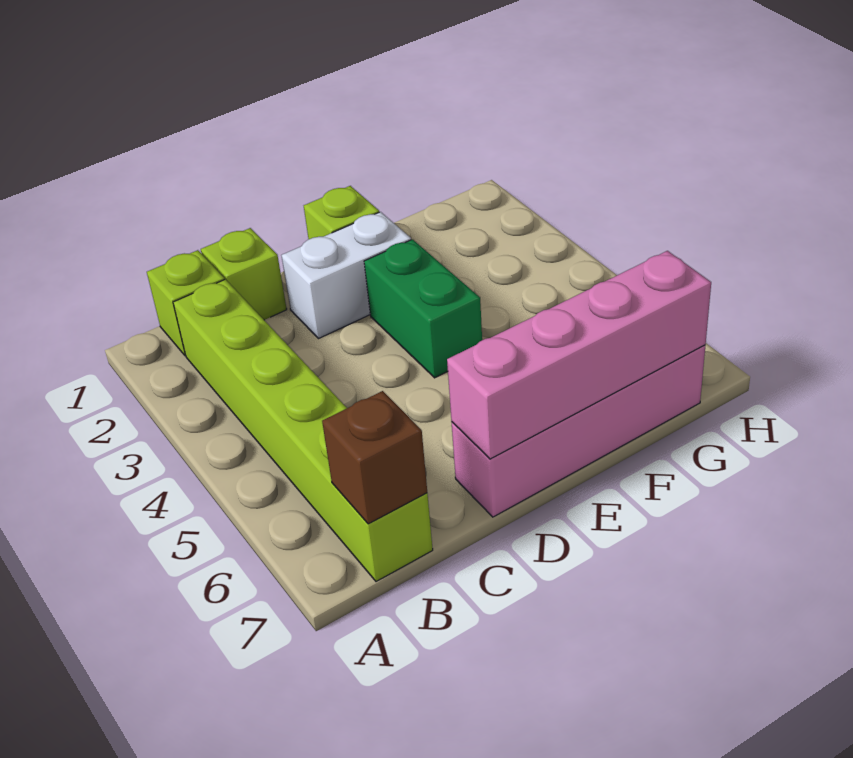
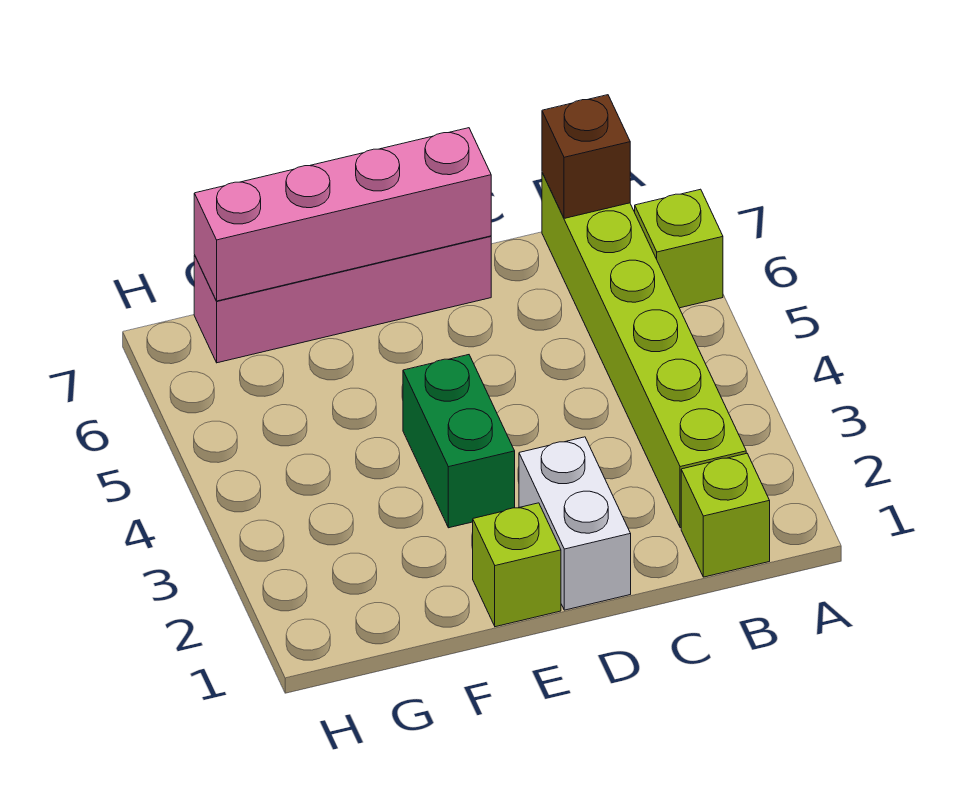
lime brick C1 level 1 -> lime brick A6 level 1
white brick D2:E2 level 1 -> white brick D1:D2 level 1

